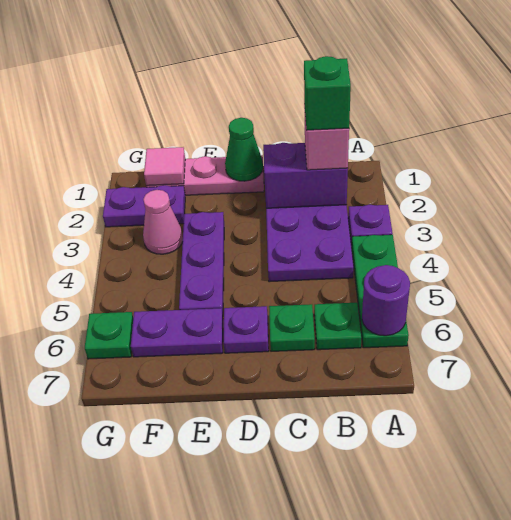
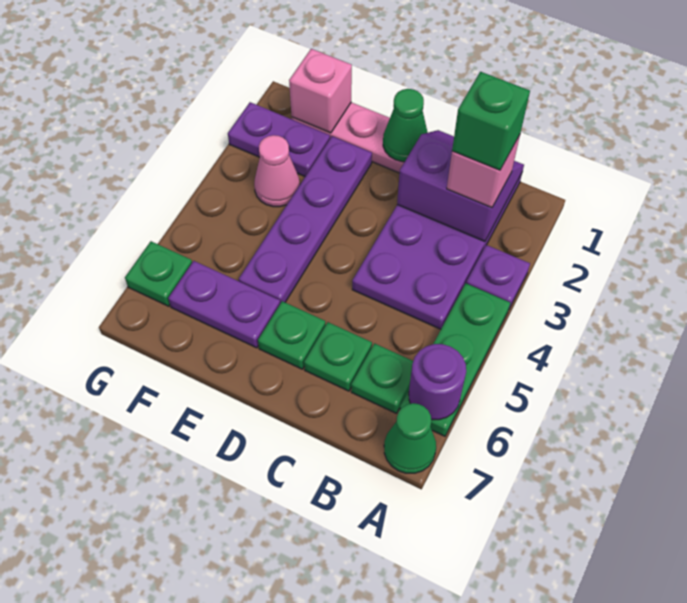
none -> green cone A7 level 1
purple plate D6 level 1 -> green plate D6 level 1
purple plate E3:E5 level 1 -> purple plate E2:E5 level 1
pink tile F1 level 2 -> pink brick F1 level 2

